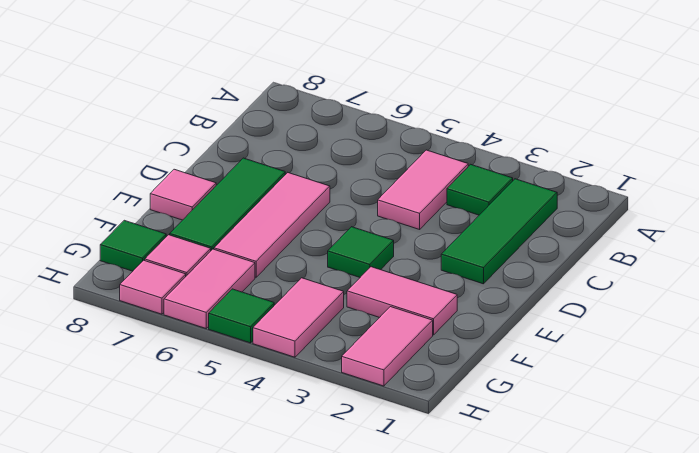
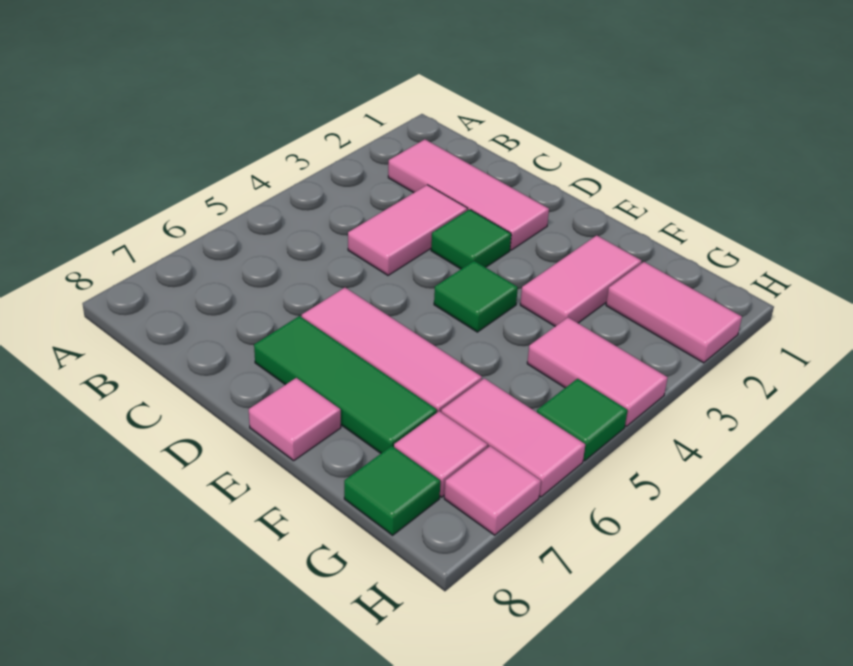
green tile B2:D2 level 1 -> pink tile B2:D2 level 1
green tile B3 level 1 -> green tile D3 level 1
pink tile B4:C4 level 1 -> pink tile C3:C4 level 1

